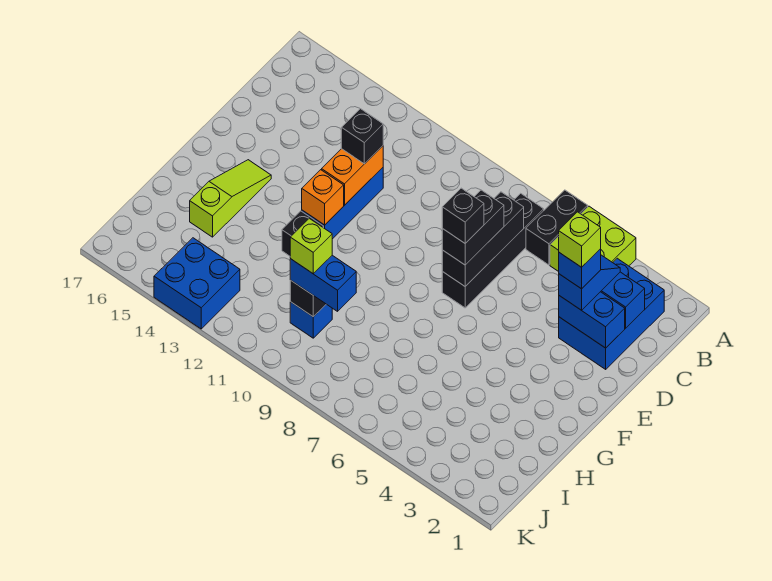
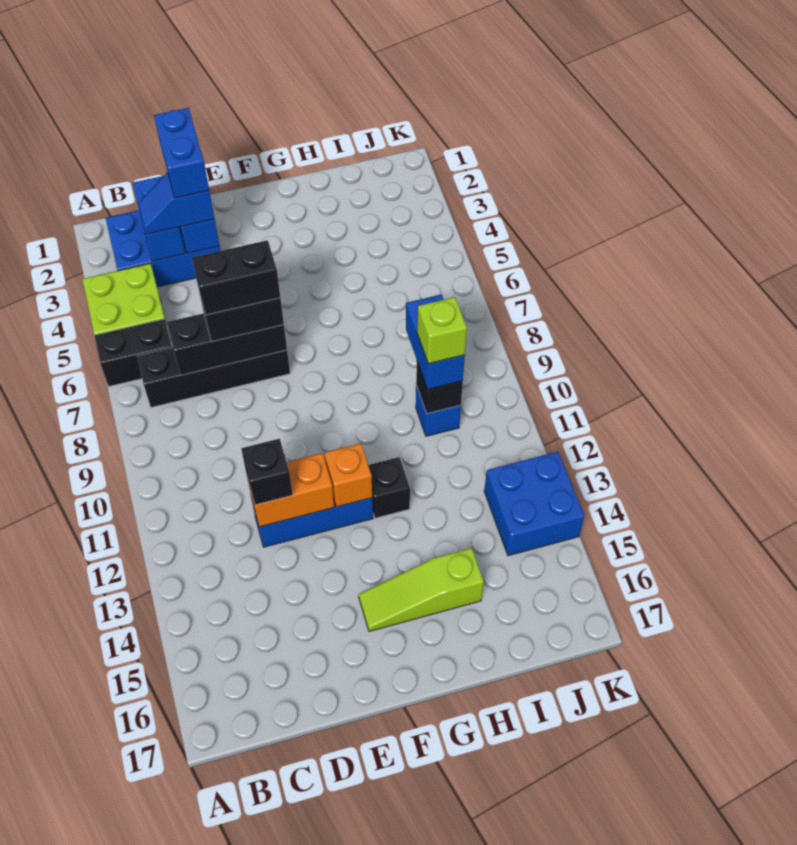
blue brick D3 level 4 -> blue brick D2:D3 level 4
lime brick D3 level 5 -> none
black brick E7 level 4 -> black brick D7:E7 level 4

